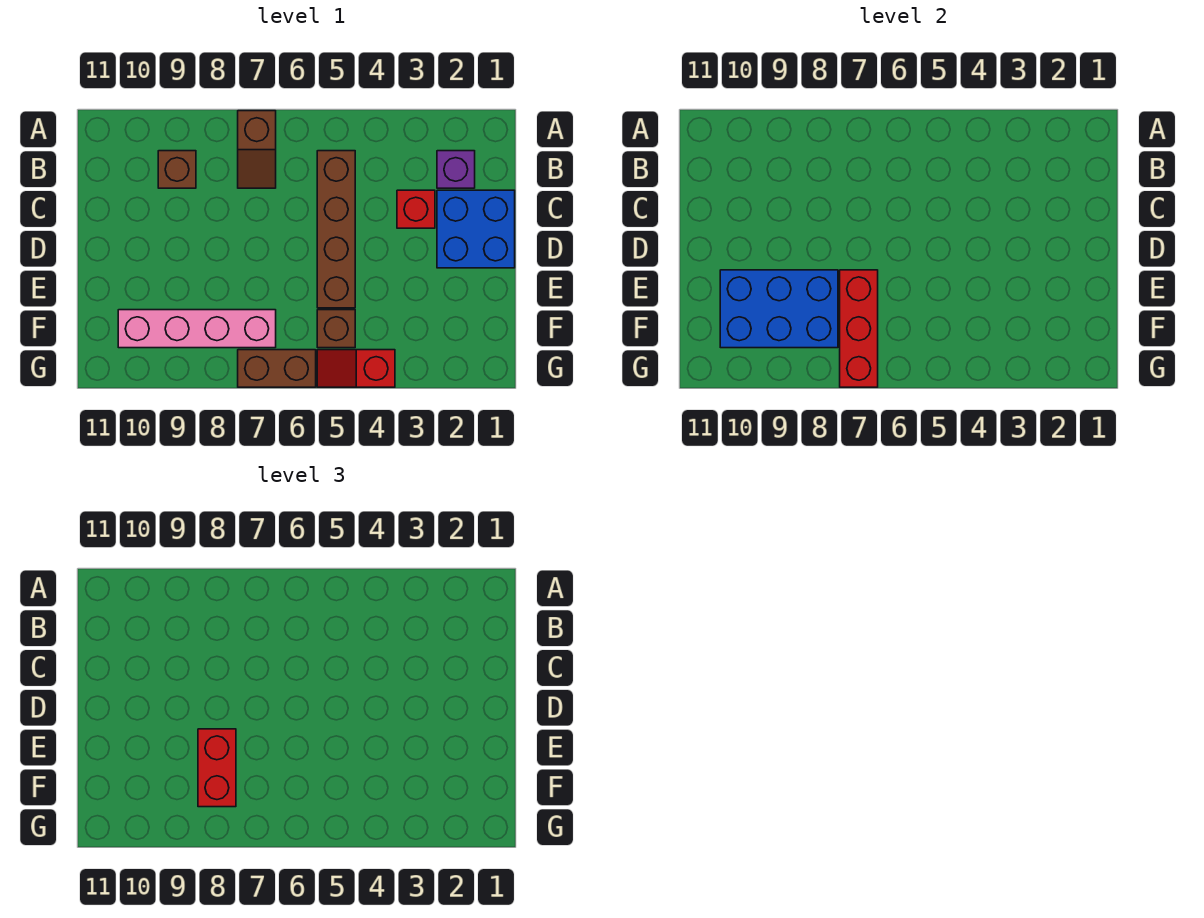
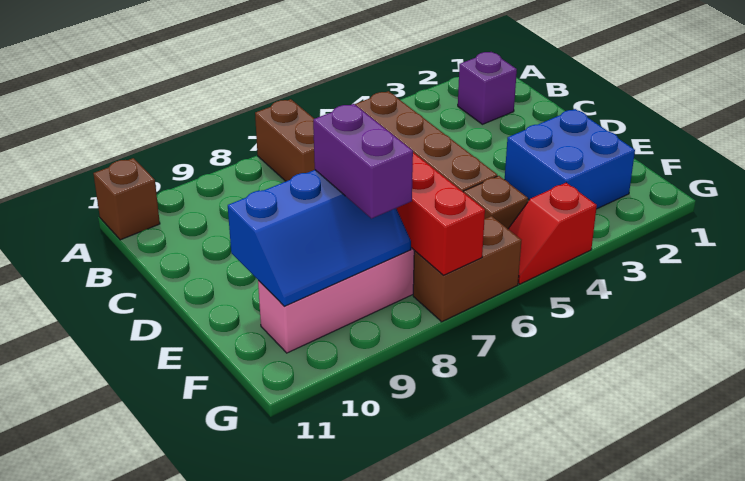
brown slope A7:B7 level 1 top A -> brown brick A7:B7 level 1
brown brick B9 level 1 -> brown brick A11 level 1
blue brick C1:D2 level 1 -> blue brick E2:F3 level 1
red brick C3 level 1 -> none
blue brick E8:F10 level 2 -> blue slope E8:F10 level 2 top E
red brick E8:F8 level 3 -> purple brick E8:F8 level 3

